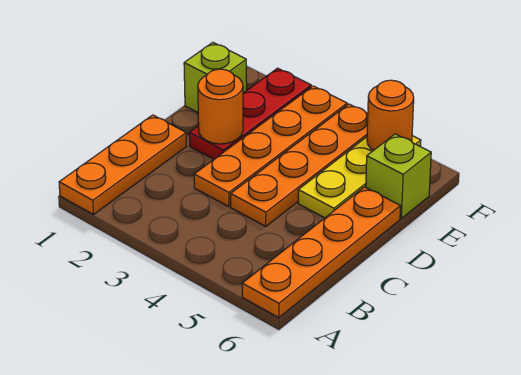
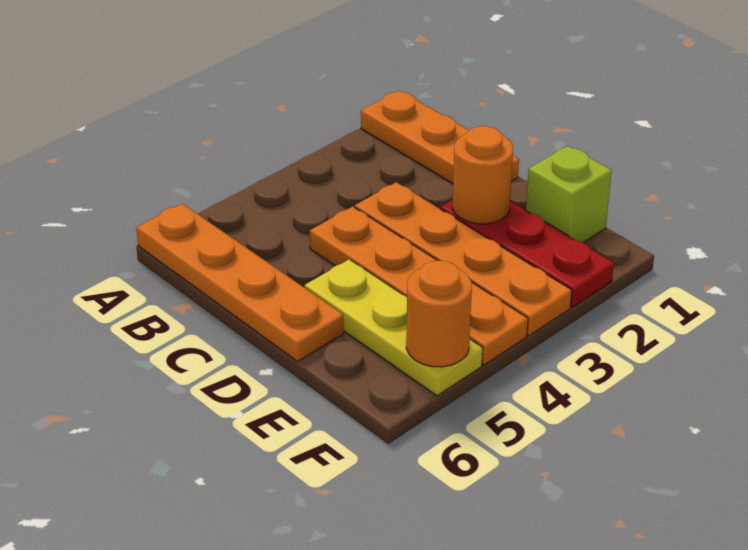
lime brick E6 level 1 -> none

